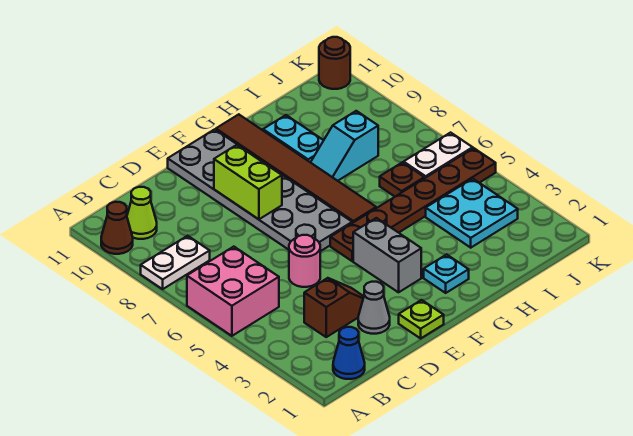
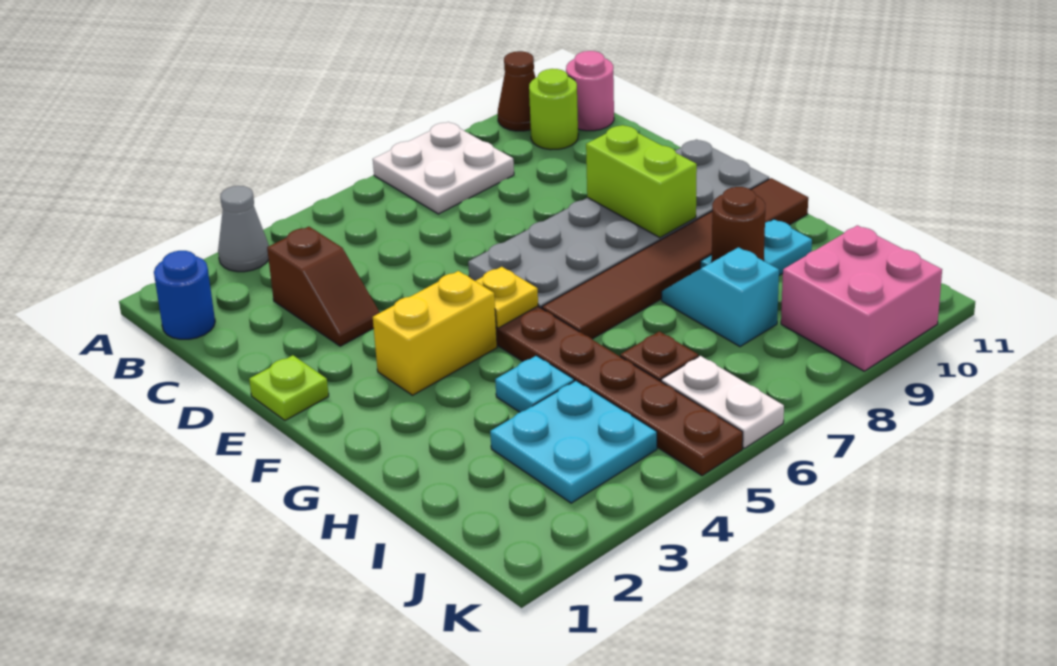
pink brick A5:B6 level 1 -> pink brick J9:K10 level 1
white plate A8:B8 level 1 -> white plate A7:B8 level 1
blue cone B1 level 1 -> blue round brick B1 level 1
lime cone B10 level 1 -> lime round brick B10 level 1
grey cone D2 level 1 -> grey cone A3 level 1
pink round brick D5 level 1 -> pink round brick B11 level 1
lime brick E8:E9 level 2 -> lime brick E9:F9 level 2
grey brick F3:F4 level 1 -> yellow brick F3:F4 level 1
none -> yellow plate F5 level 2
cyan plate G2 level 1 -> cyan plate H4 level 1
brown round brick K11 level 1 -> brown round brick H9 level 2

